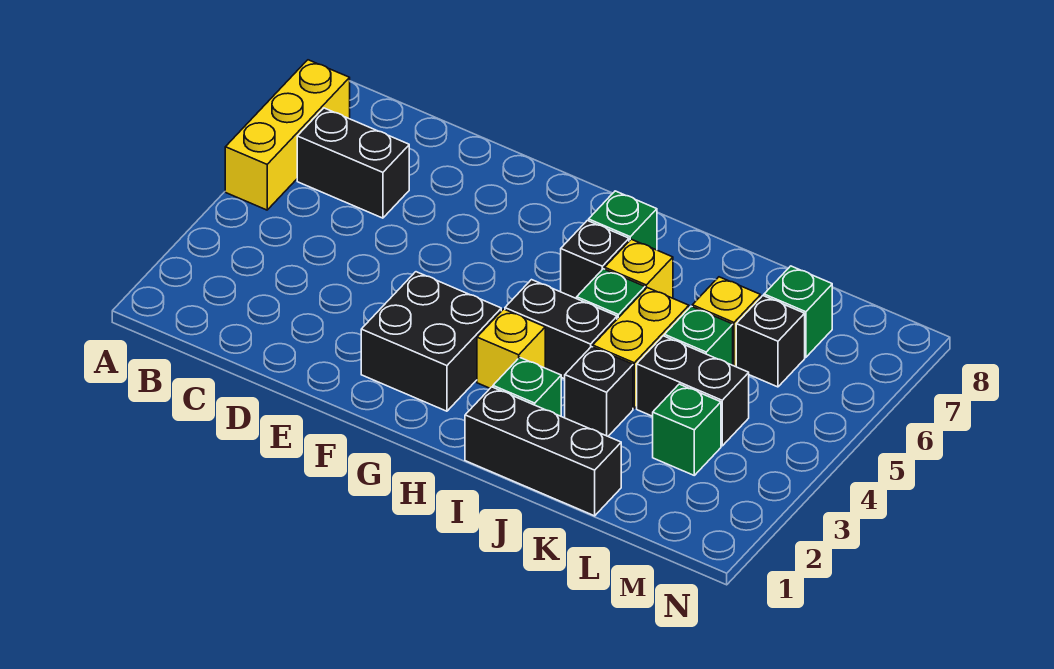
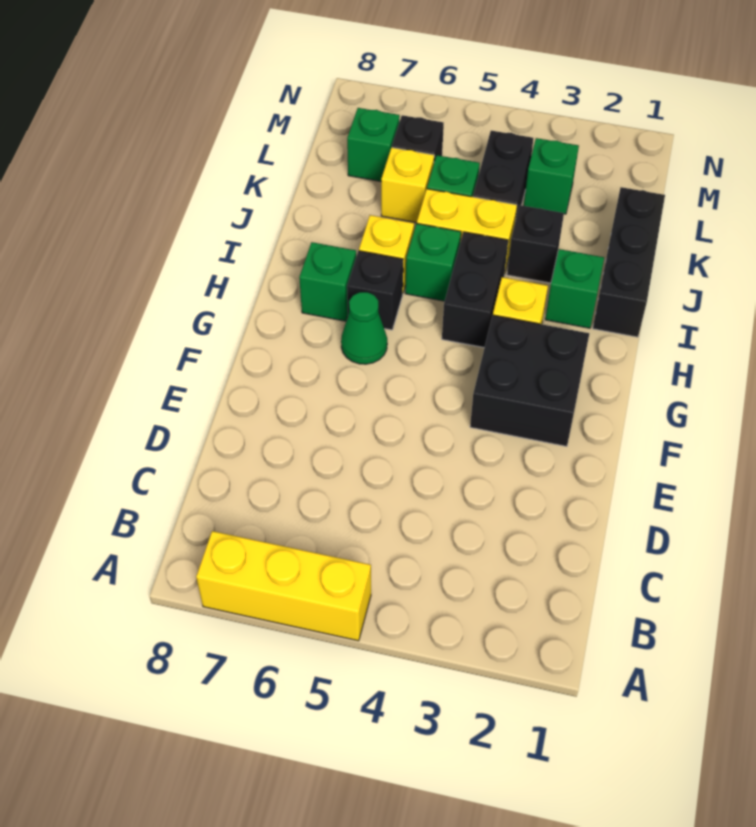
black brick B6:C6 level 1 -> none
none -> green cone G6 level 1

